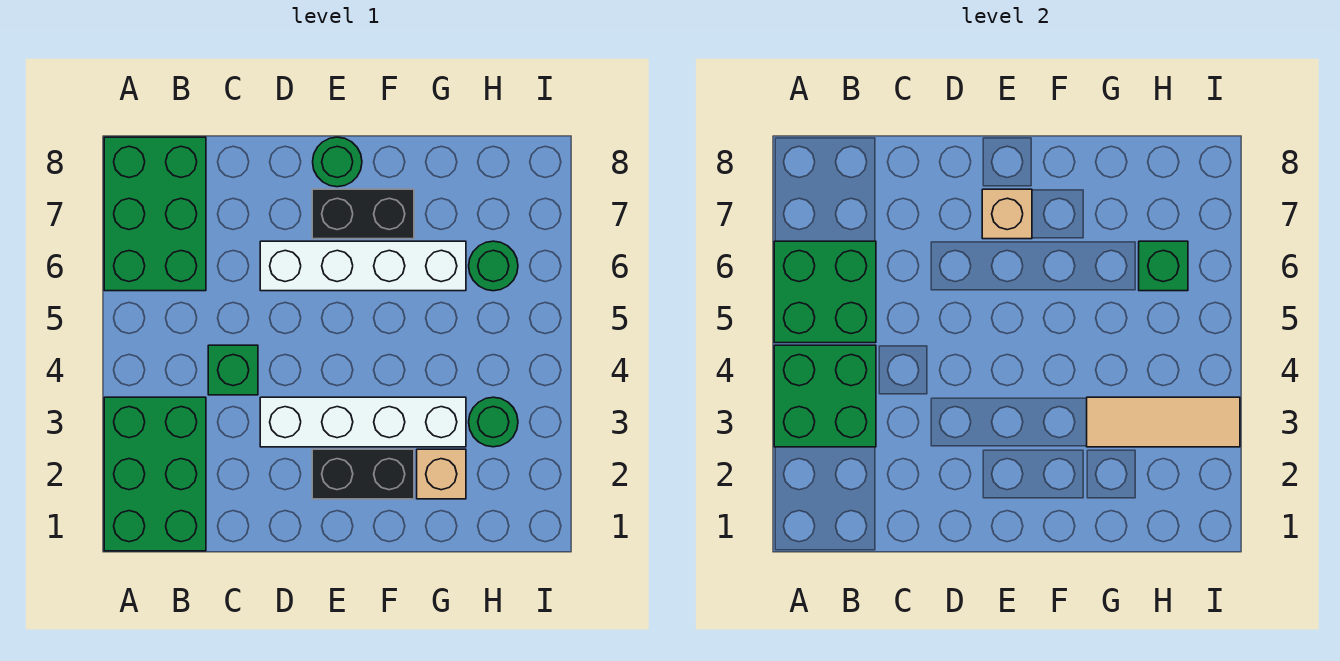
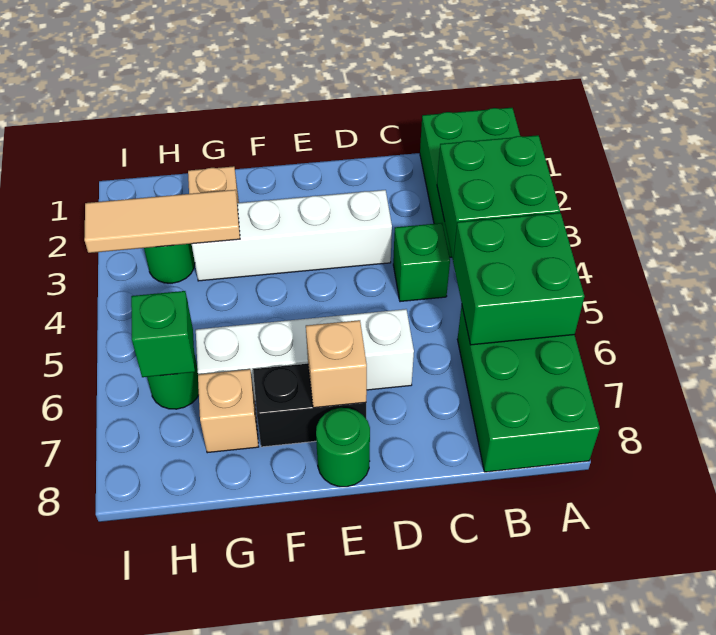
black brick E2:F2 level 1 -> none
none -> tan brick G7 level 1

